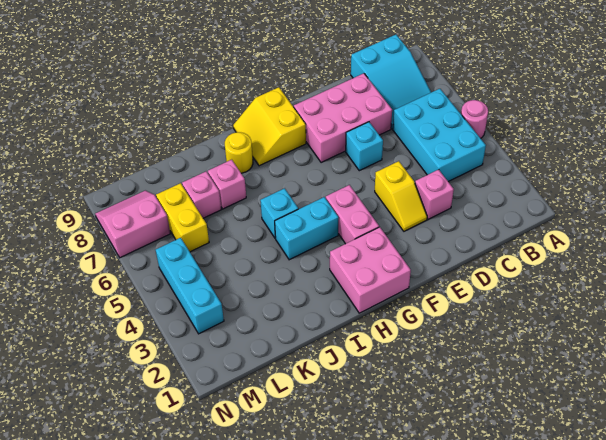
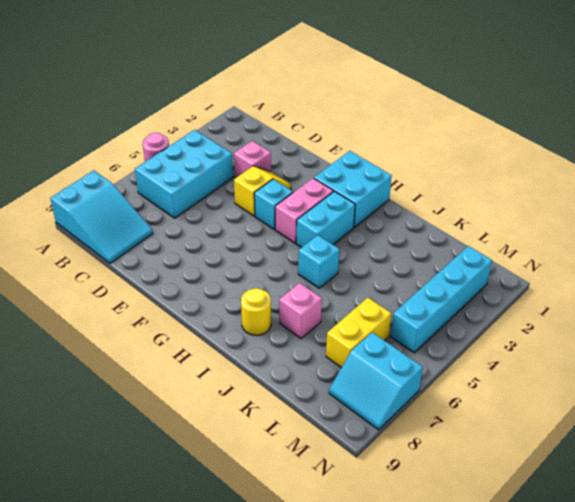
cyan slope B7:C9 level 1 top 9 -> cyan slope A8:C9 level 1 top A
pink brick D7:F8 level 1 -> none
cyan brick E6 level 1 -> cyan brick F4 level 1
pink brick G1:H2 level 1 -> cyan brick G1:H2 level 1
yellow slope G8:H9 level 1 top G -> none
cyan brick H4:I4 level 1 -> cyan brick H3:H4 level 1
pink brick K7 level 1 -> none
cyan brick M3:M5 level 1 -> cyan brick M2:M5 level 1
pink slope M7:N8 level 1 top 7 -> cyan slope M7:N8 level 1 top 7

